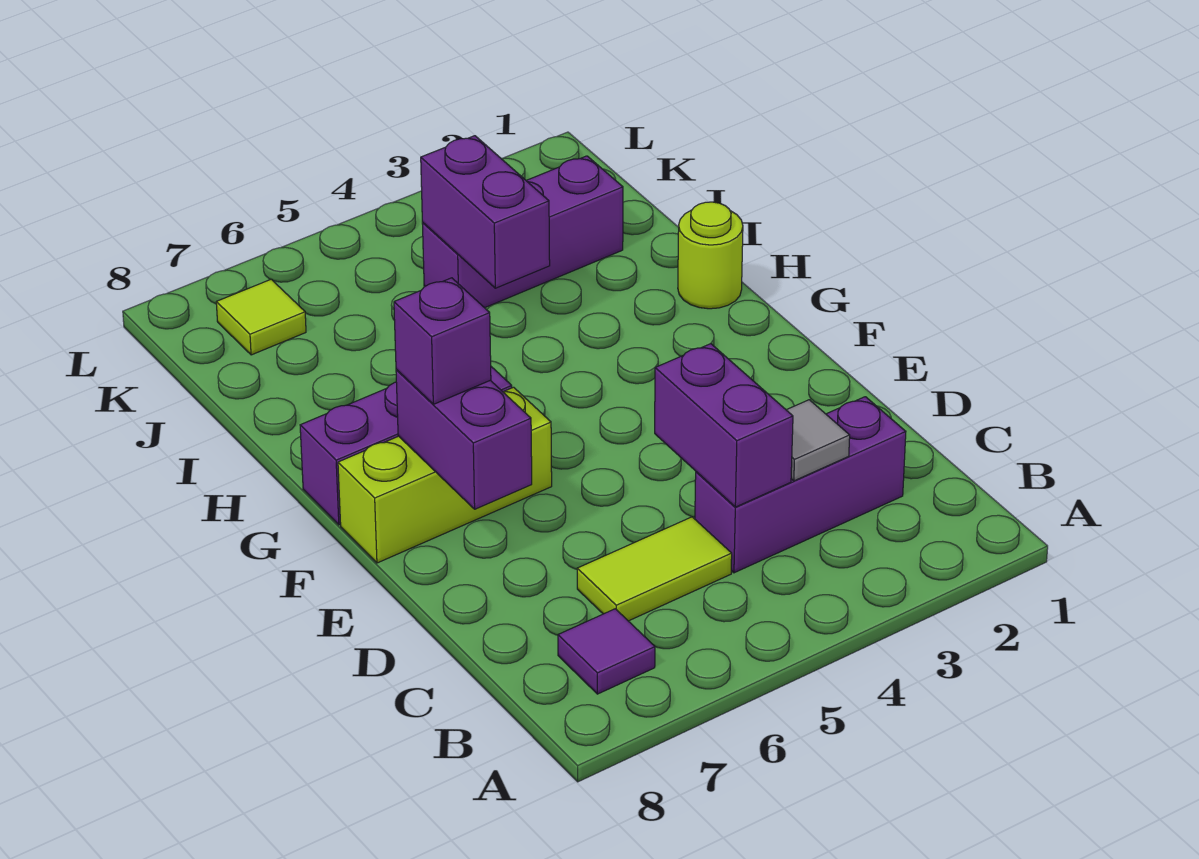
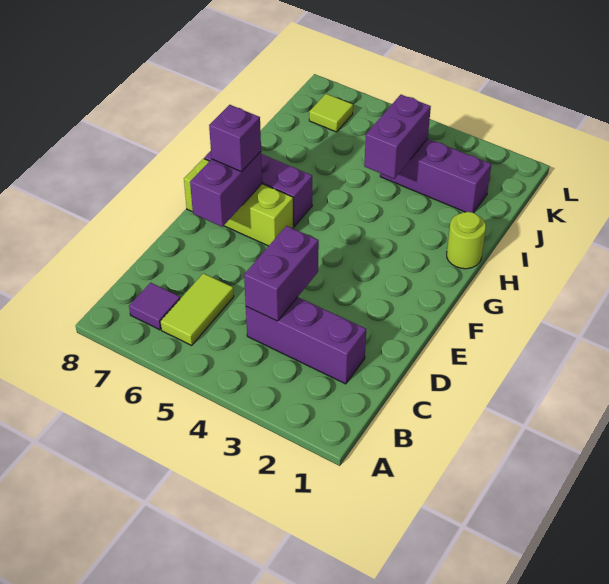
grey tile C3 level 2 -> none
lime tile C5:C6 level 1 -> lime tile B6:C6 level 1

